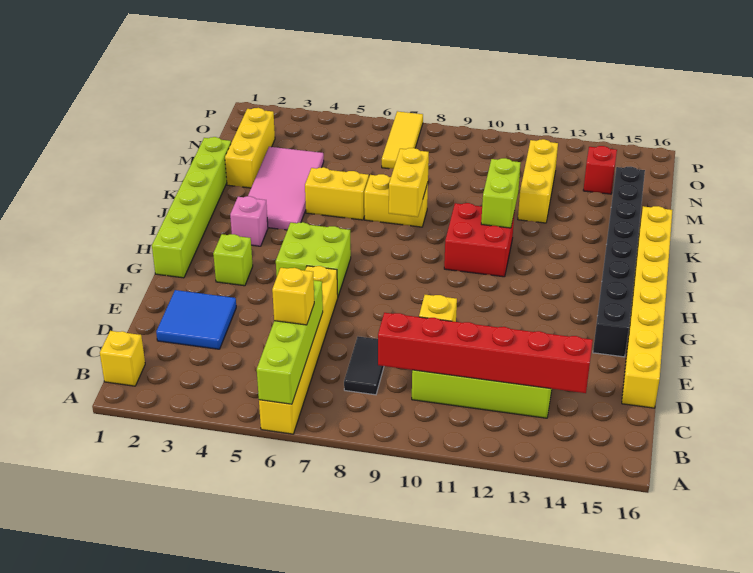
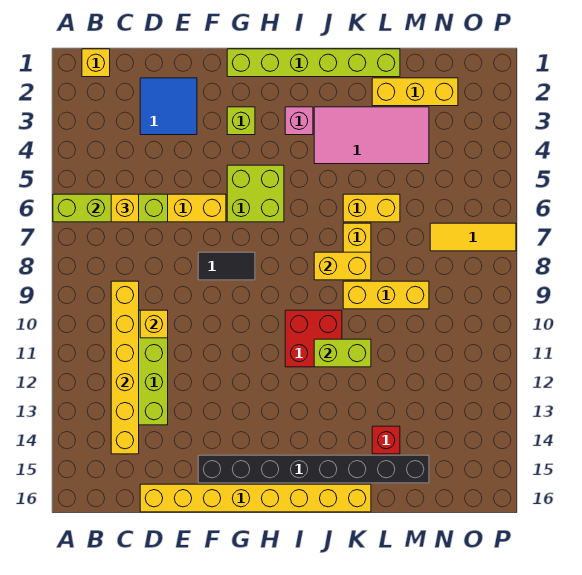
black tile C8:D8 level 1 -> black tile F8:G8 level 1
red brick C9:C14 level 2 -> yellow brick C9:C14 level 2
yellow brick K5:K6 level 1 -> yellow brick K6:L6 level 1
yellow brick L12:N12 level 1 -> yellow brick K9:M9 level 1
red brick N14 level 1 -> red brick L14 level 1

